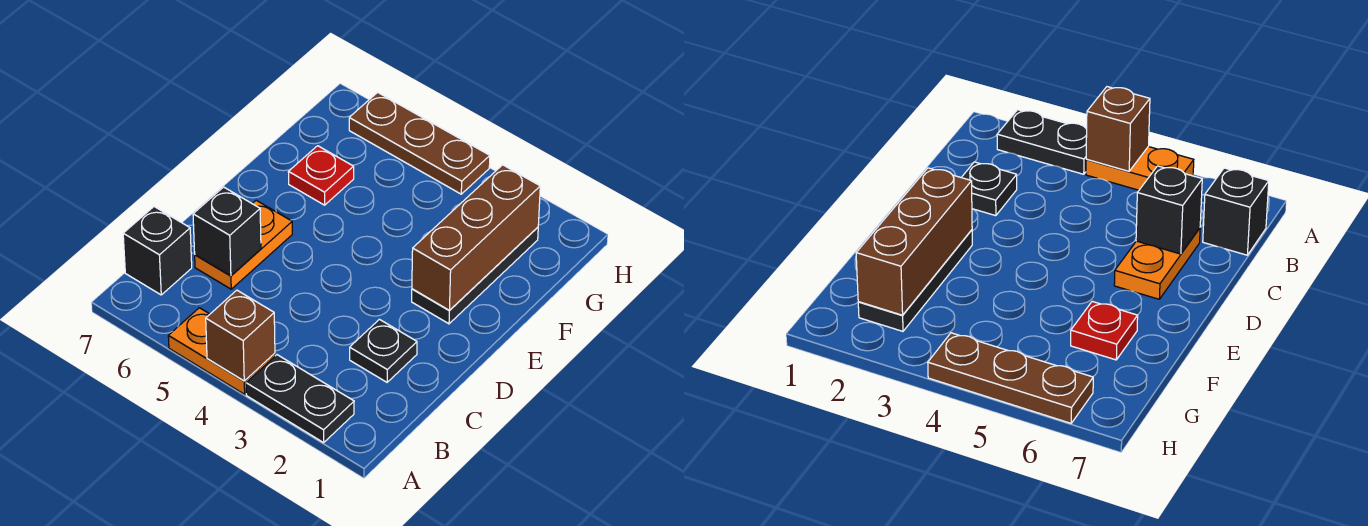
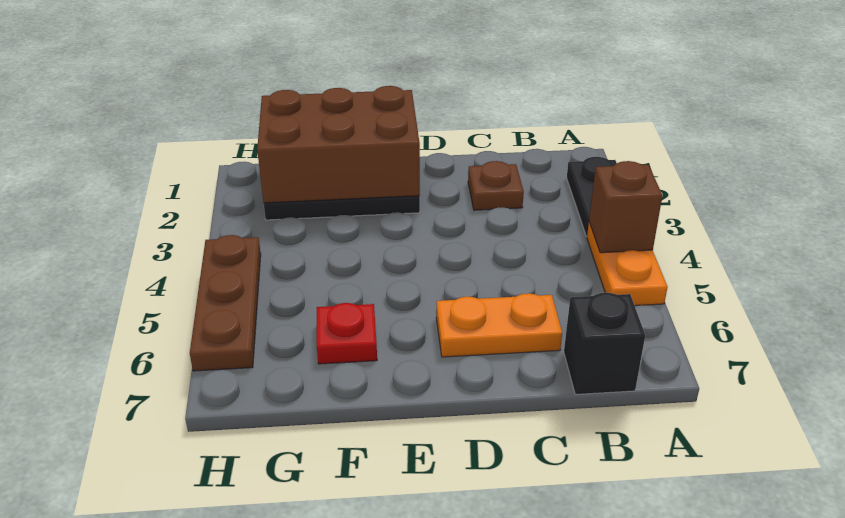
black plate C2 level 1 -> brown plate C2 level 1
black brick C6 level 2 -> none
brown brick E2:G2 level 2 -> brown brick E1:G2 level 2

